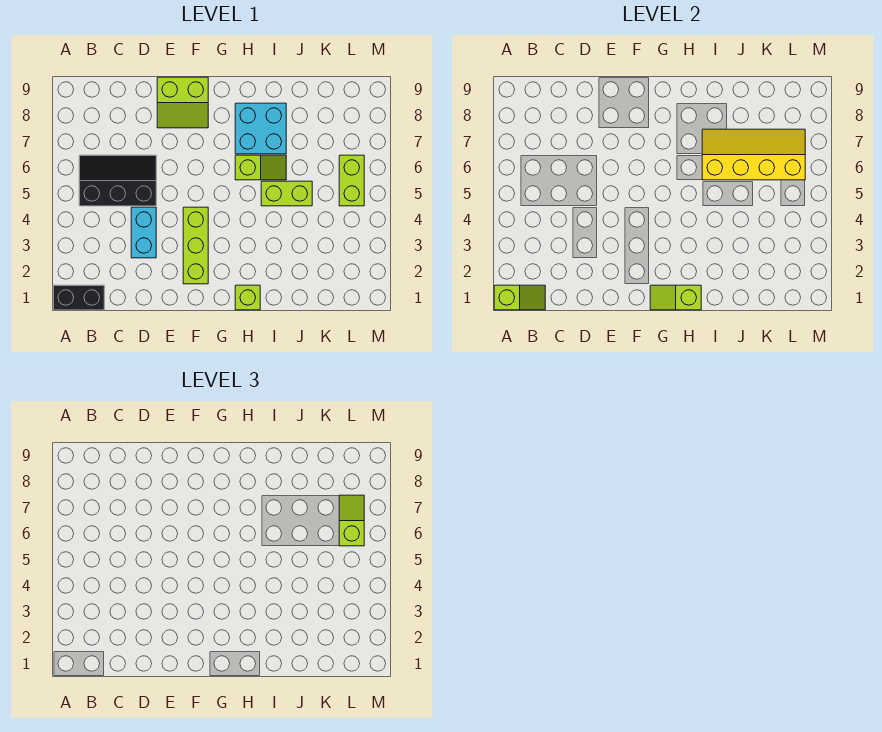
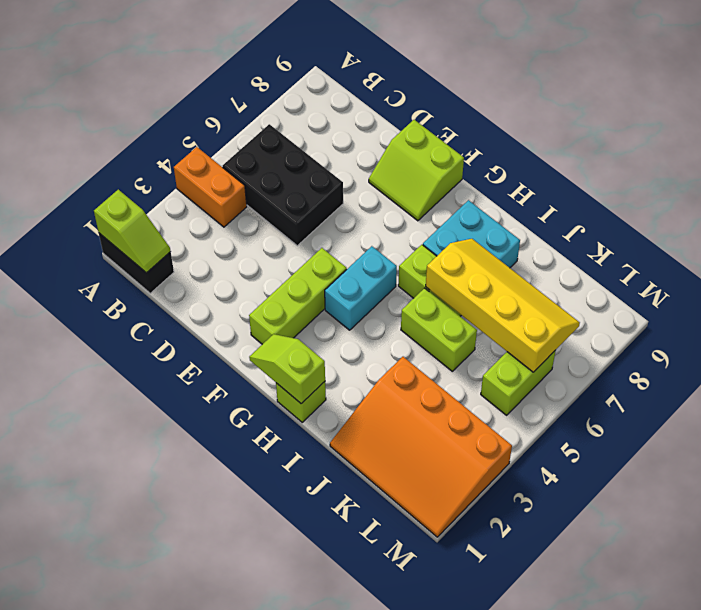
none -> orange brick A4:B4 level 1
black slope B5:D6 level 1 top 5 -> black brick B5:D6 level 1
cyan brick D3:D4 level 1 -> cyan brick G4:G5 level 1
none -> orange slope J1:M3 level 1 top 3
lime slope L6:L7 level 3 top 6 -> none

